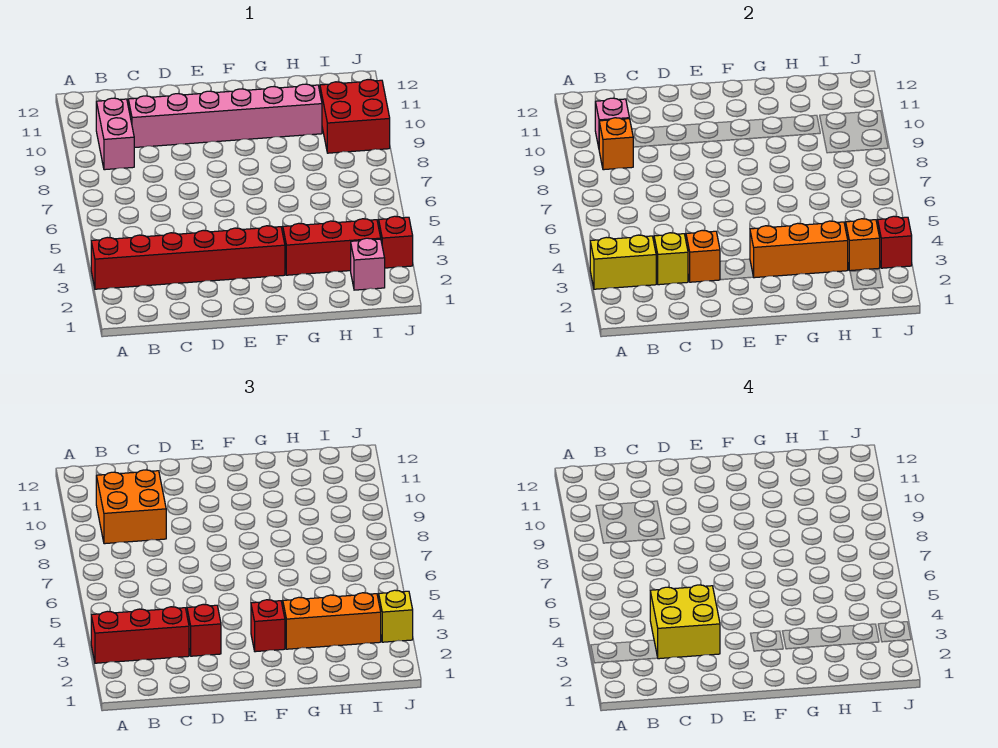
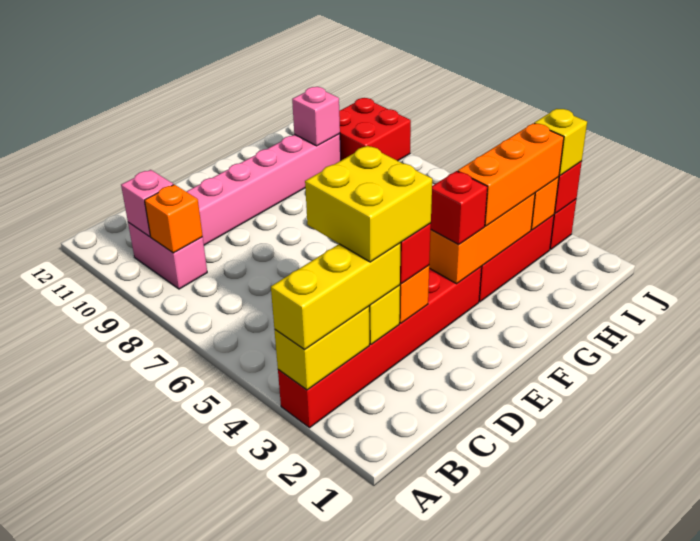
red brick A3:C3 level 3 -> yellow brick A3:C3 level 3
orange brick B9:C10 level 3 -> none
pink brick I2 level 1 -> pink brick H10 level 2

